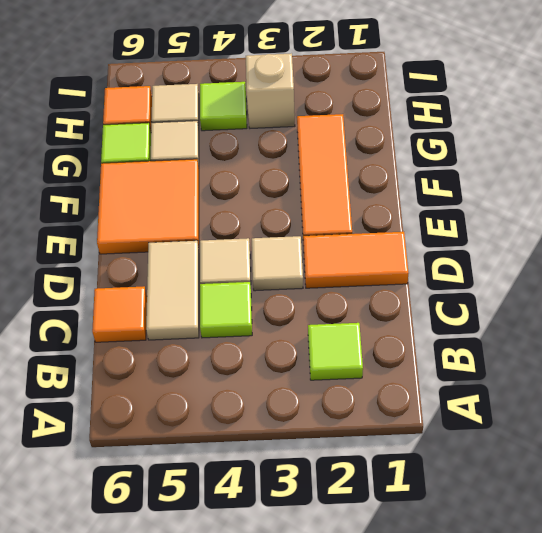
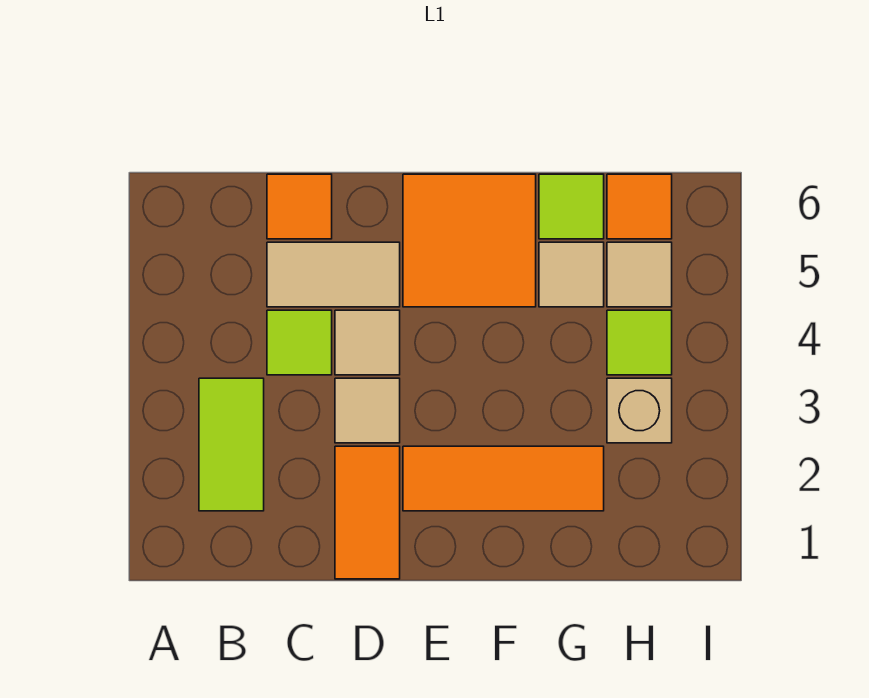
lime tile B2 level 1 -> lime tile B2:B3 level 1

